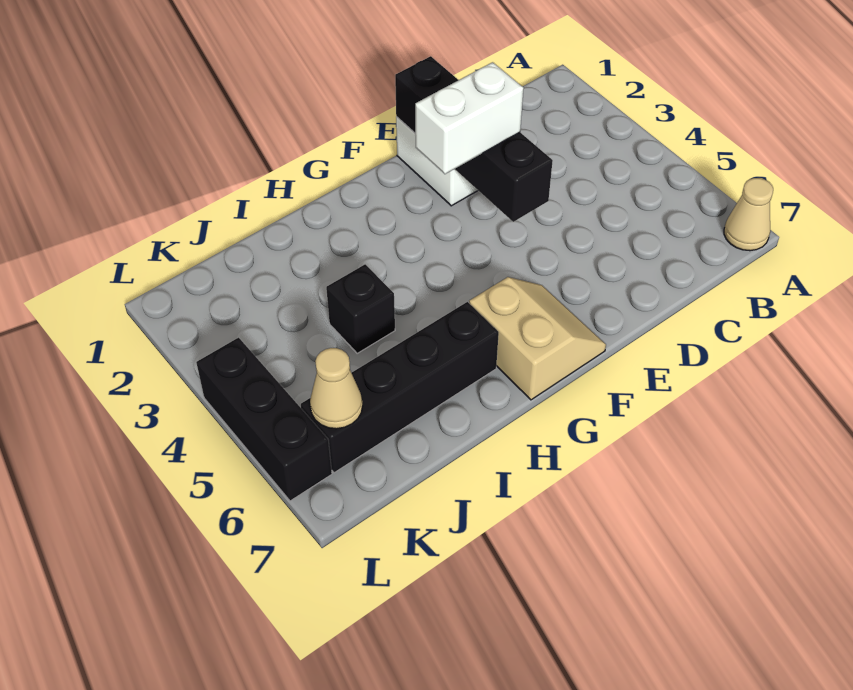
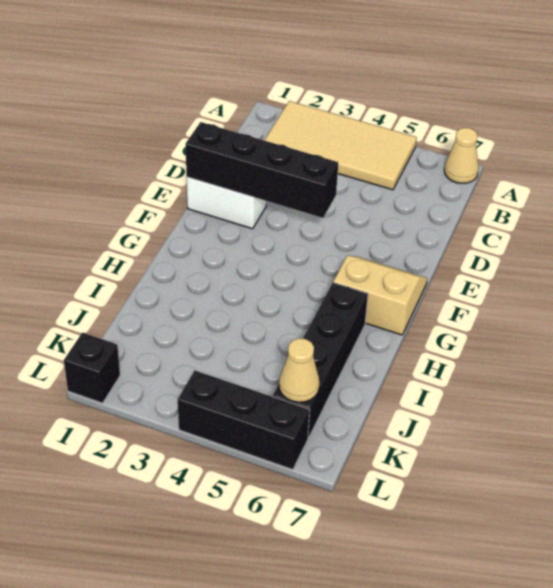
none -> tan tile A2:B5 level 1
white brick E3:F3 level 3 -> none
black brick I4 level 1 -> black brick L1 level 1

